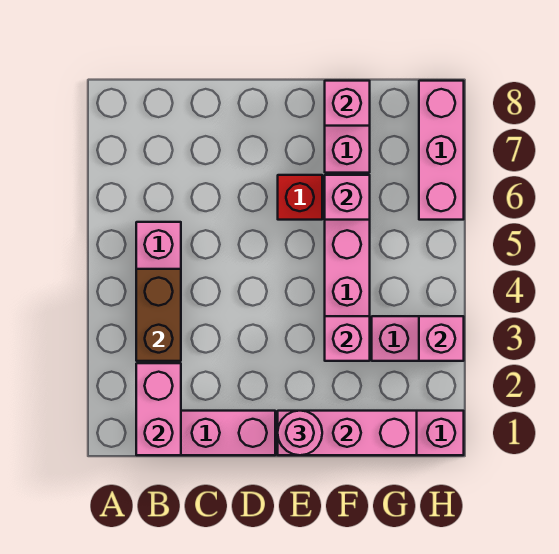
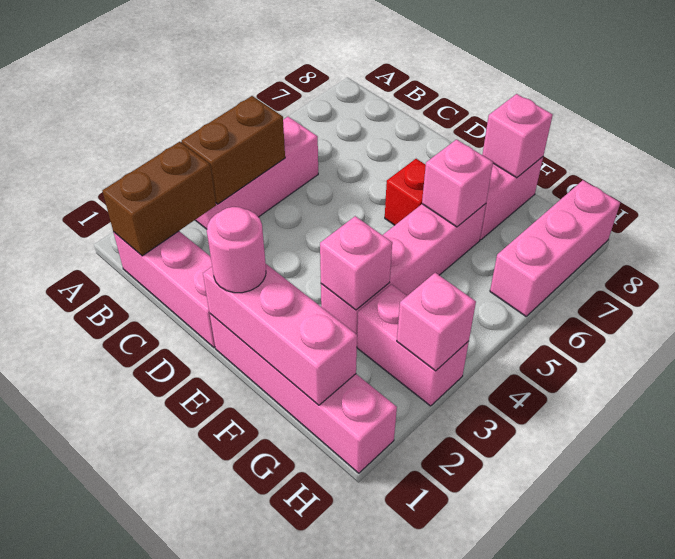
pink brick B1:B2 level 2 -> brown brick B1:B2 level 2

